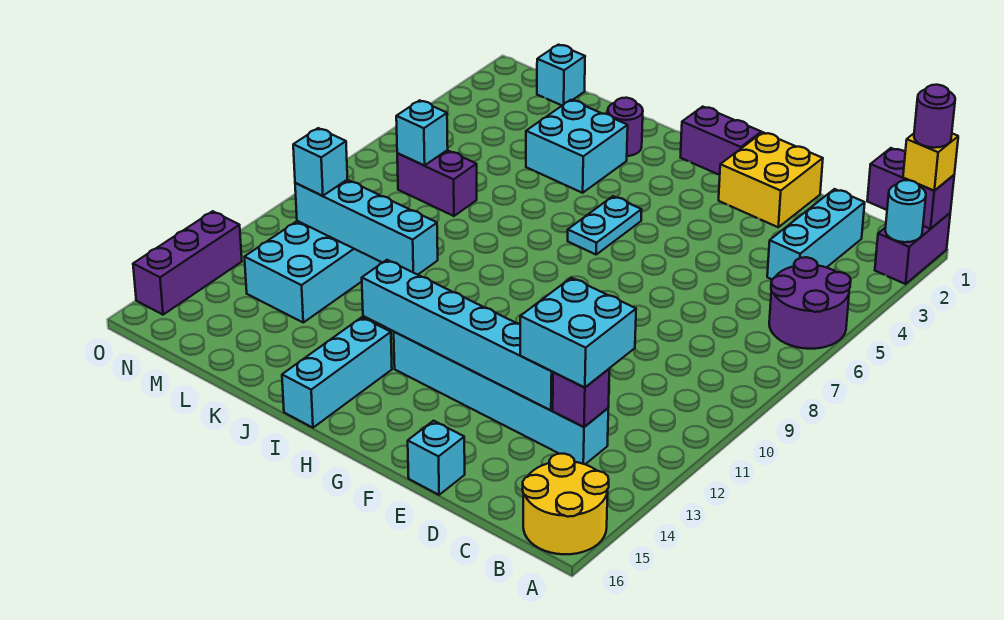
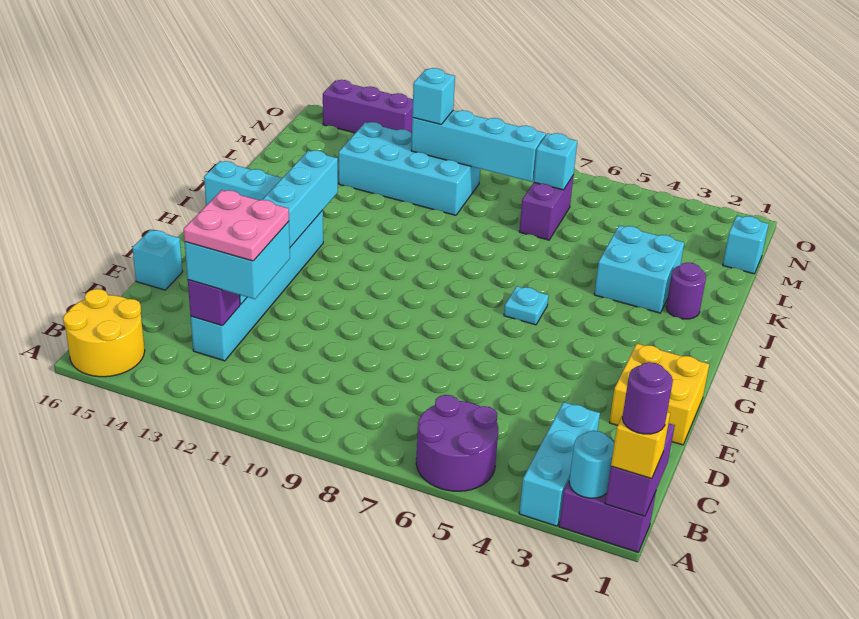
cyan brick C2:C4 level 1 -> cyan brick A3:C3 level 1
none -> pink plate C12:D13 level 4
purple brick G1:H1 level 1 -> none
cyan plate H5:H6 level 1 -> cyan plate H6 level 1
cyan brick J11:M11 level 2 -> cyan brick M8:M11 level 2

